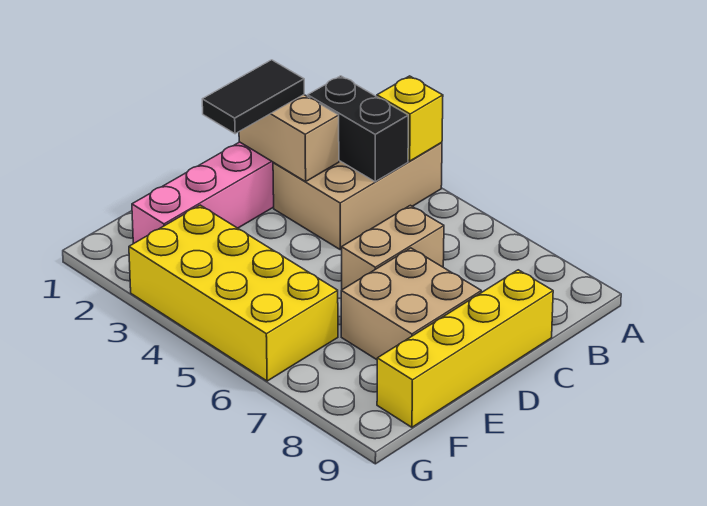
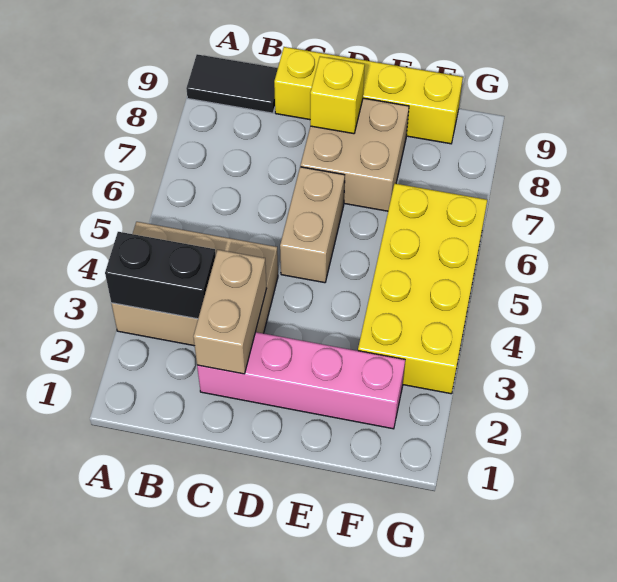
yellow brick A4 level 2 -> yellow brick D8 level 2
black brick B3:B4 level 2 -> black brick A3:B3 level 2
black tile C2:D2 level 3 -> black tile A9:B9 level 1
tan brick C6:D6 level 1 -> tan brick D5:D6 level 1

